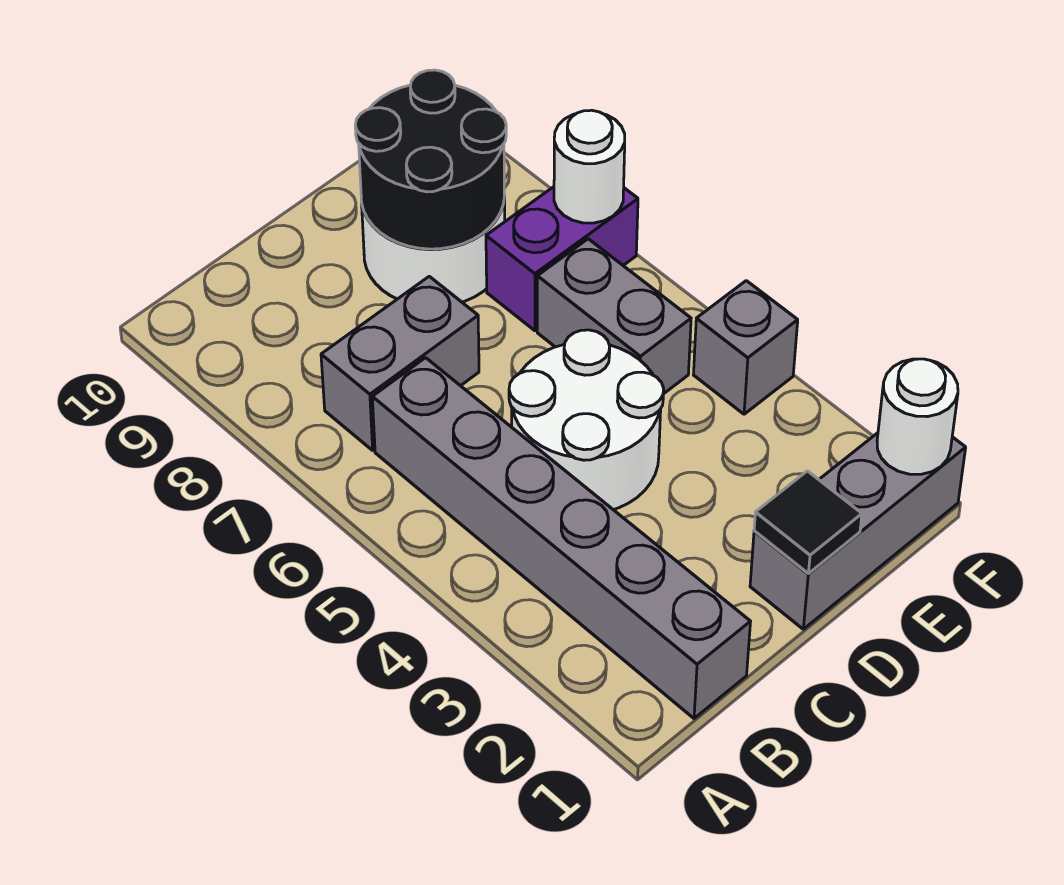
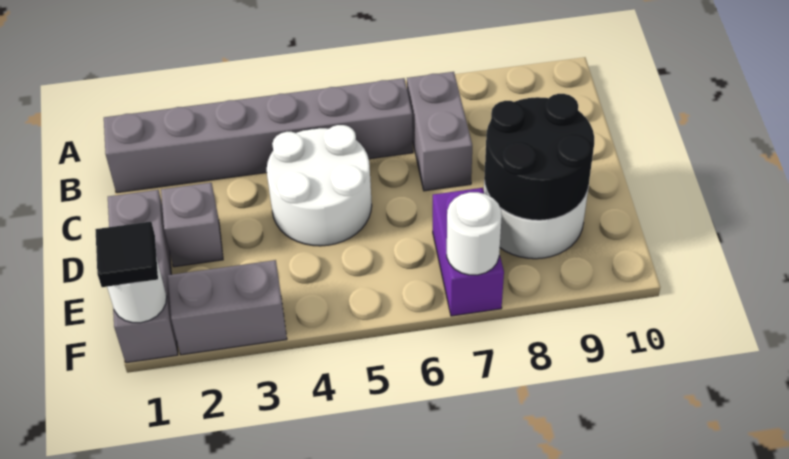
black tile D1 level 2 -> black tile F1 level 3
grey brick E5:E6 level 1 -> grey brick F2:F3 level 1
grey brick F4 level 1 -> grey brick D2 level 1

